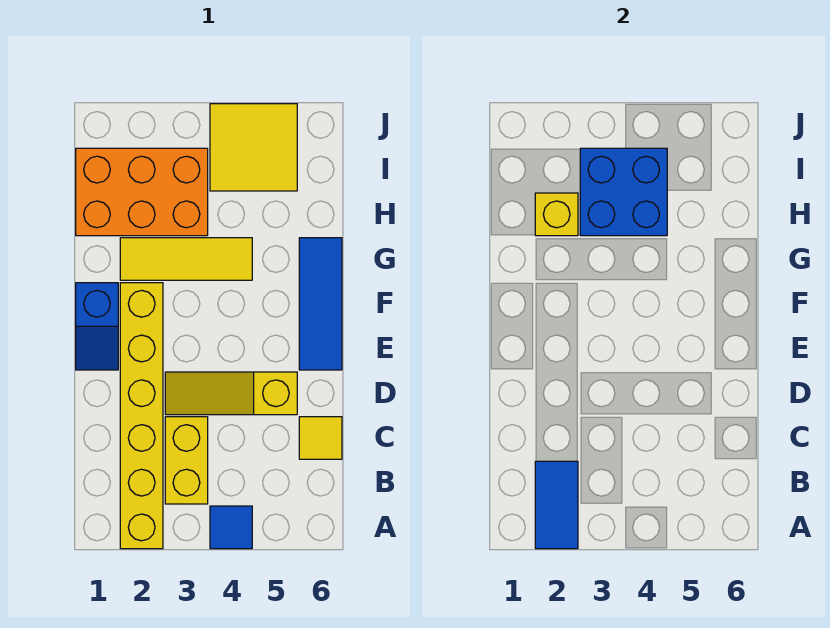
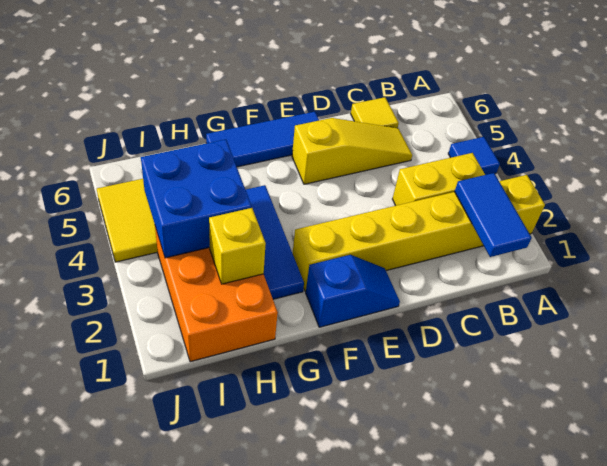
blue tile A2:B2 level 2 -> blue tile B1:B2 level 2
yellow slope D3:D5 level 1 top 5 -> yellow slope C5:E5 level 1 top E
yellow tile G2:G4 level 1 -> blue tile G2:G4 level 1

